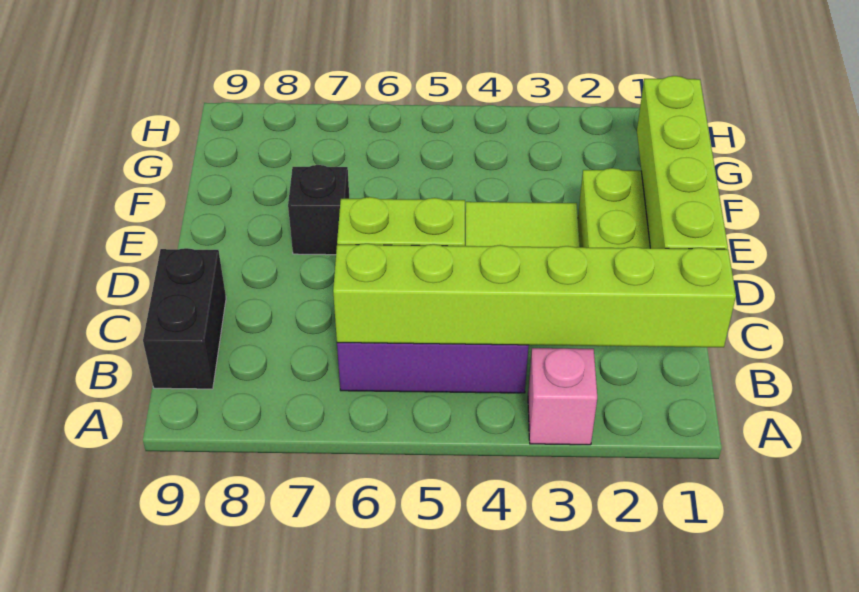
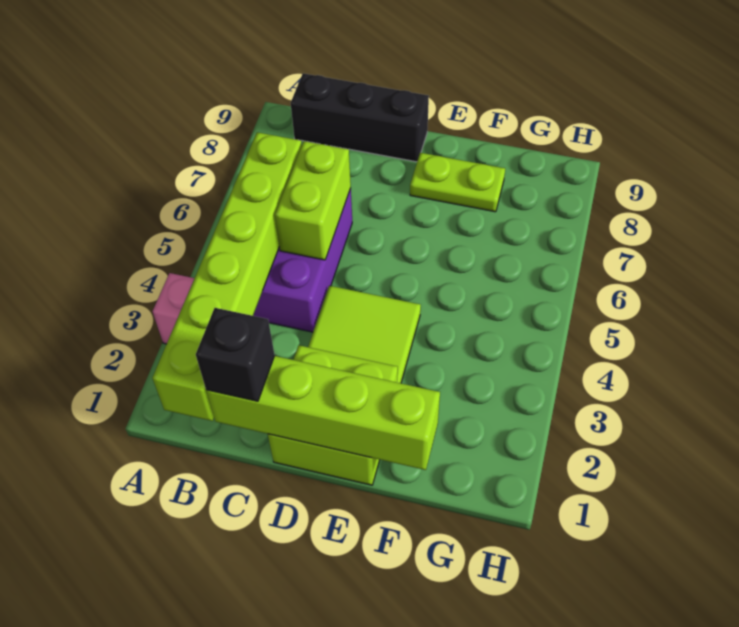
black brick B9:C9 level 1 -> black brick B9:D9 level 1
black brick E7 level 1 -> black brick C1 level 3
none -> lime plate E8:F8 level 1

